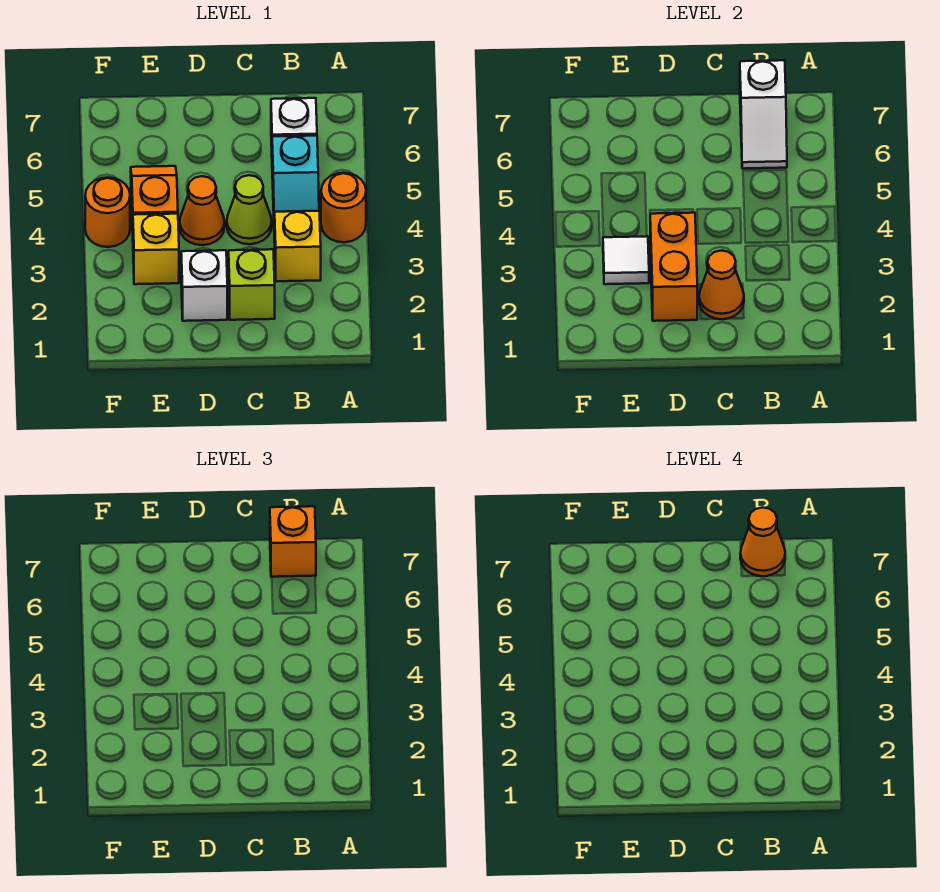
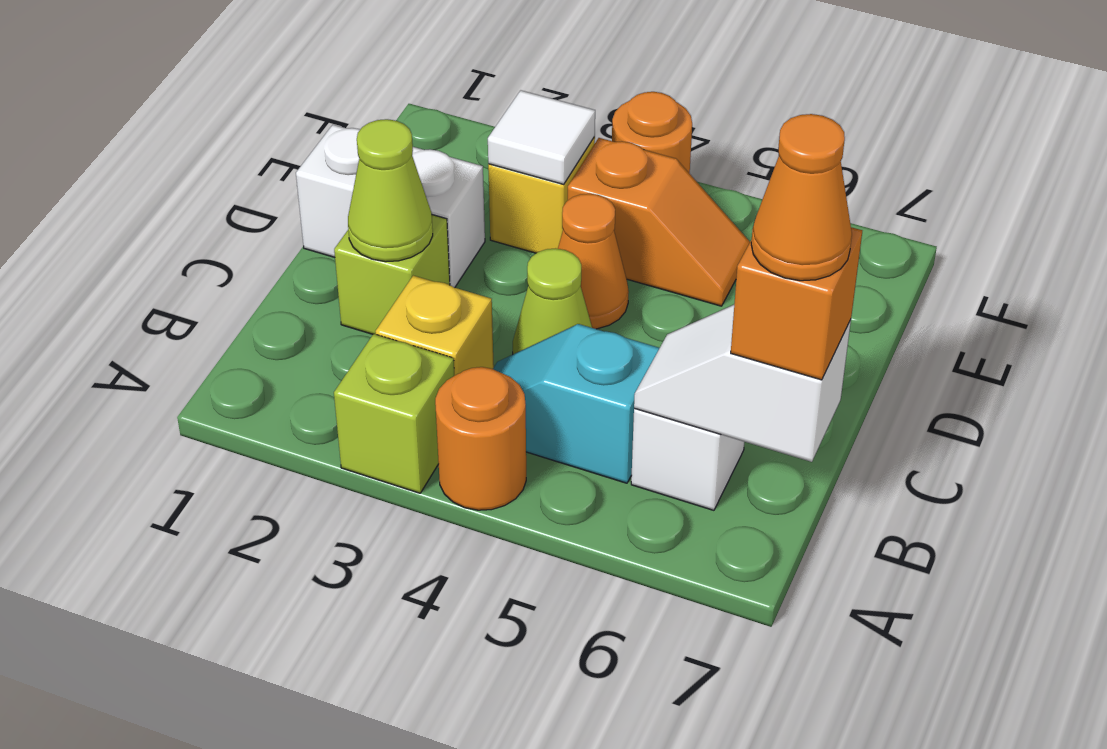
none -> lime brick A3 level 1
orange cone C2 level 2 -> lime cone C2 level 2
white brick D2 level 1 -> white brick D1:D2 level 1
orange brick D2:D3 level 2 -> none

